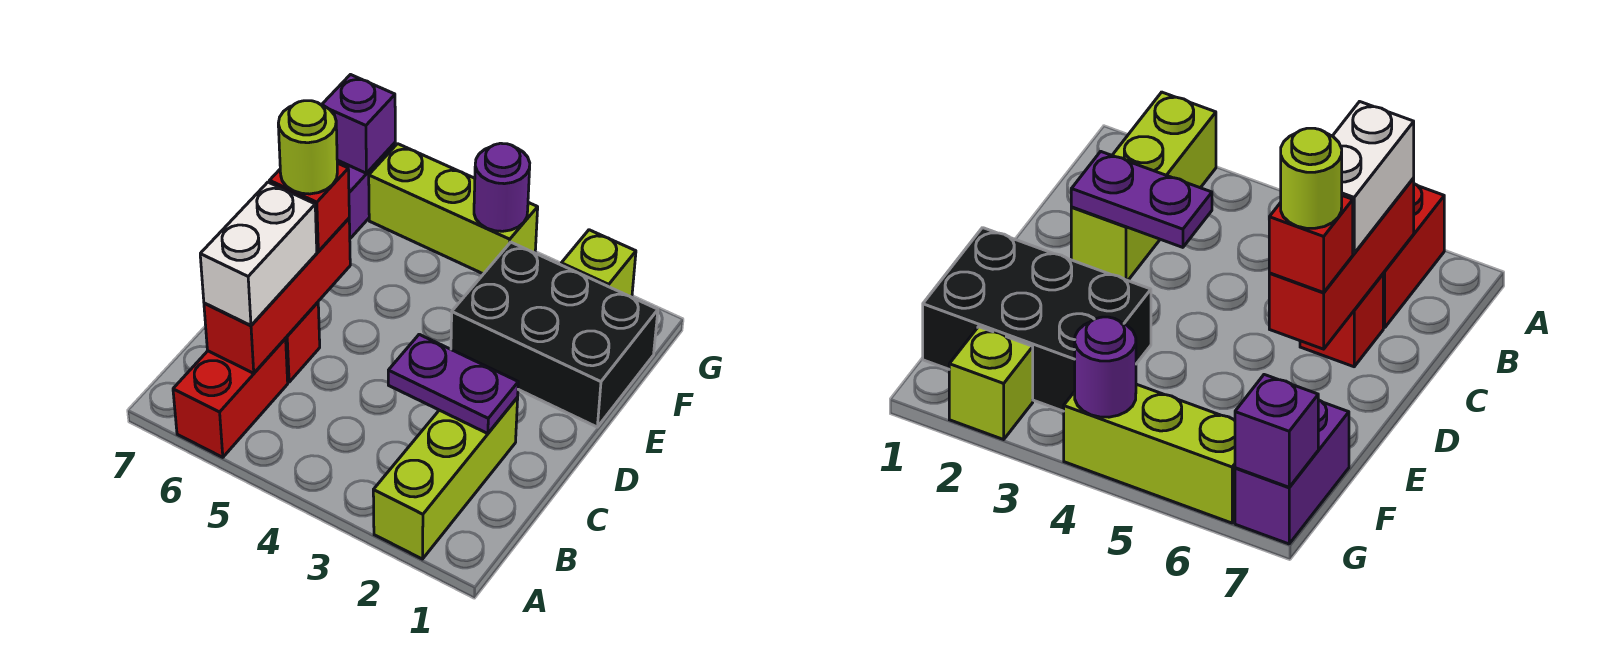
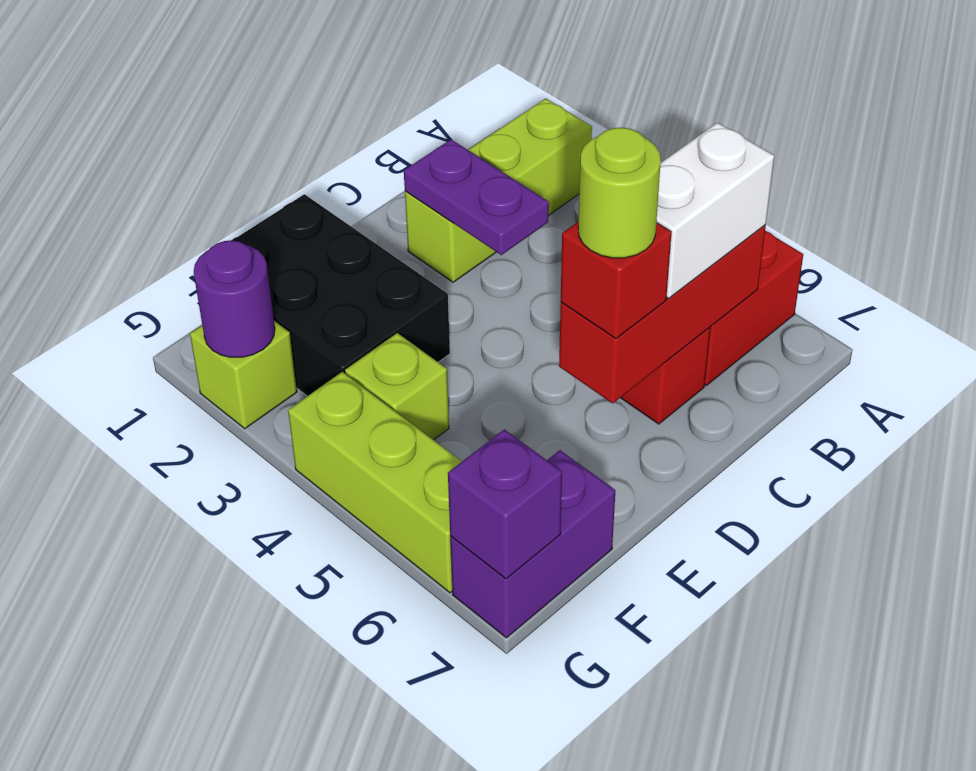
none -> lime brick F4 level 1
purple round brick G4 level 2 -> purple round brick G2 level 2

